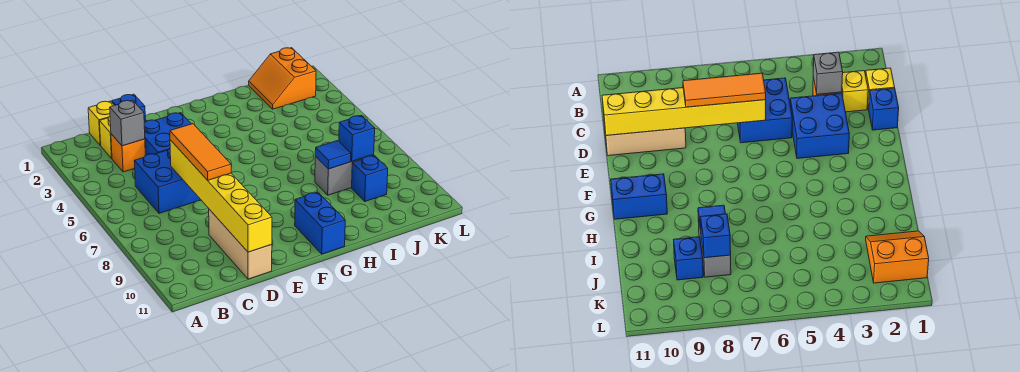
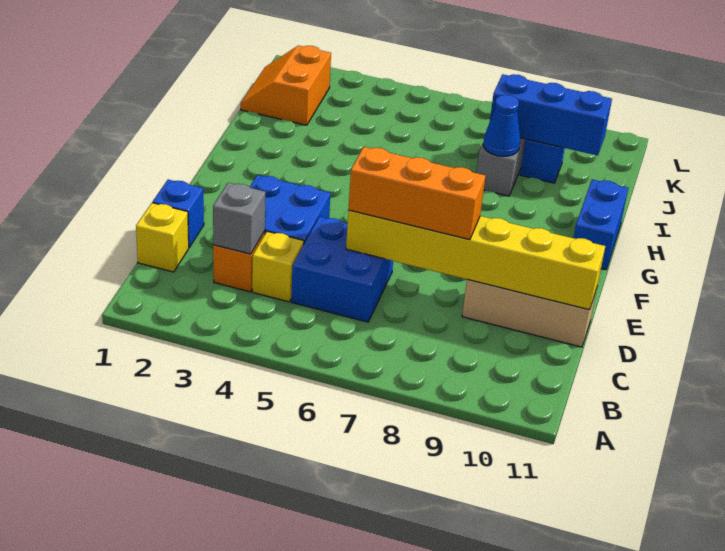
yellow brick C2 level 1 -> yellow brick C4 level 1
orange tile D6:D8 level 3 -> orange brick D6:D8 level 3
blue brick G10:G11 level 1 -> blue brick G11:H11 level 1
blue tile I8 level 2 -> blue cone I8 level 2
orange slope J1:K2 level 1 top K -> orange slope J1:K2 level 1 top 2
blue brick J8 level 2 -> blue brick J8:J10 level 2

